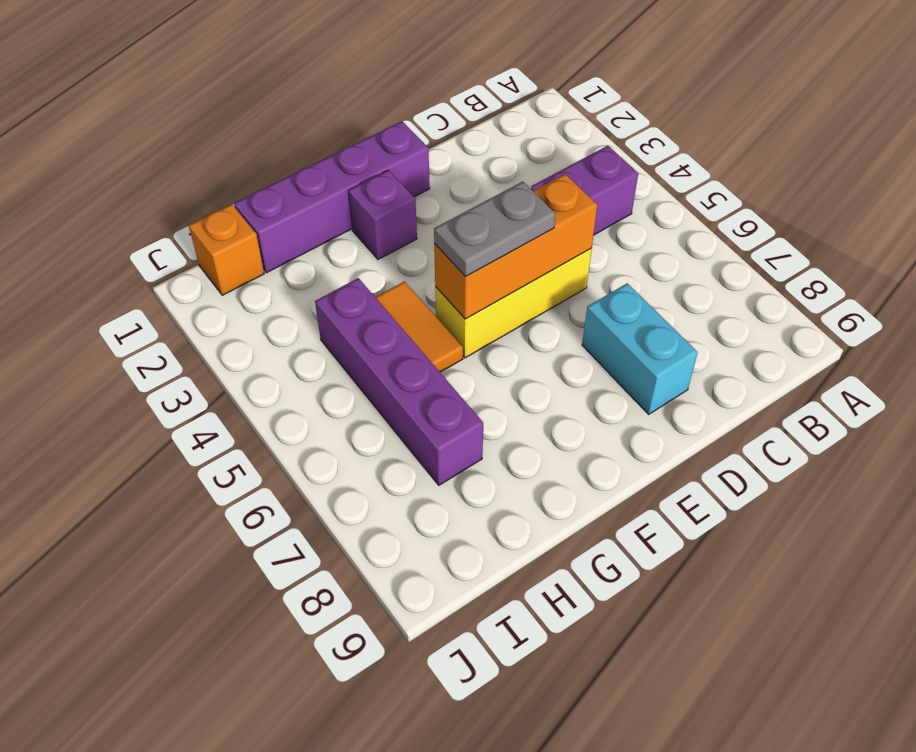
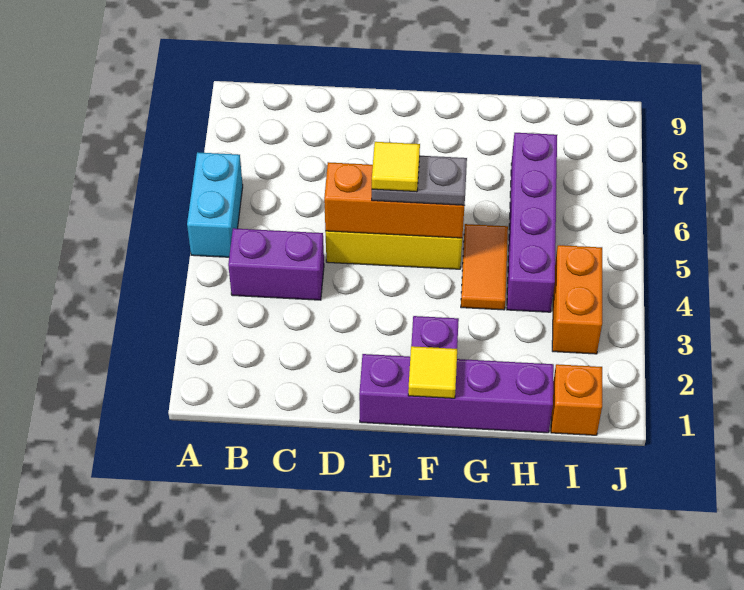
cyan brick D7:D8 level 1 -> cyan brick A5:A6 level 1
none -> yellow tile E5 level 4
none -> yellow tile F1 level 2
none -> orange brick I3:I4 level 1

